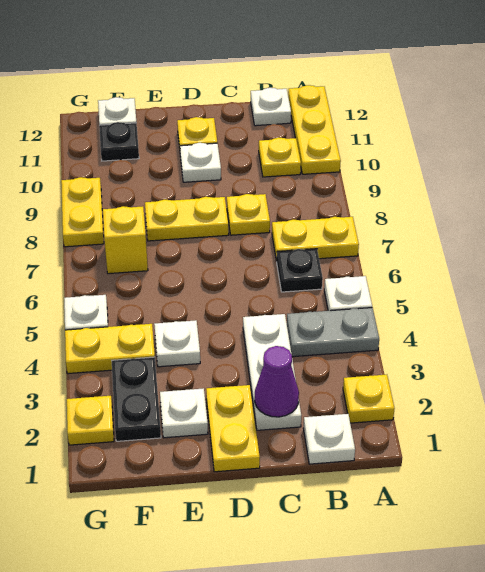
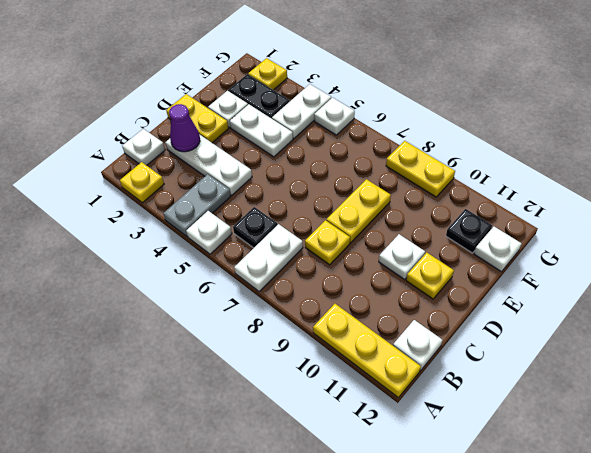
yellow plate A7:B7 level 1 -> white plate A7:B7 level 1
yellow plate B10 level 1 -> none
white plate E4 level 1 -> white plate E3:E4 level 1
yellow plate F4:G4 level 1 -> white plate F4:G4 level 1
yellow brick F7 level 1 -> none

